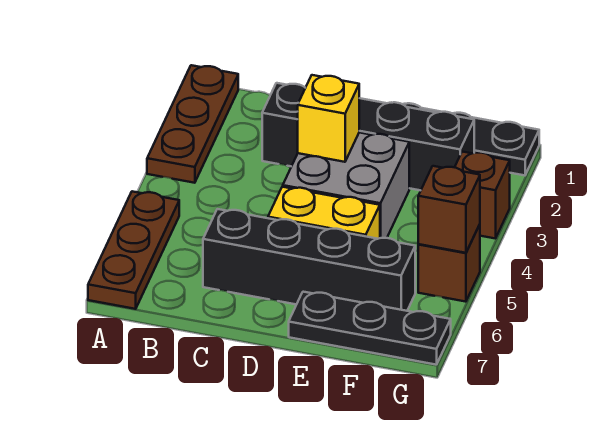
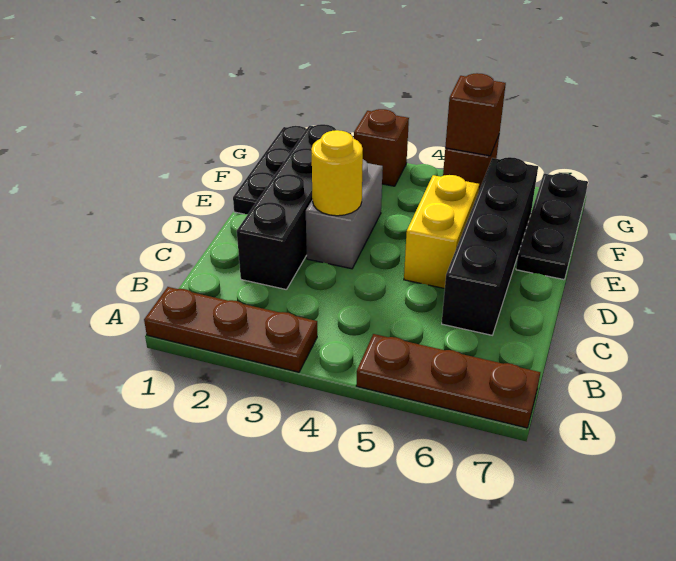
grey brick D3:E4 level 1 -> grey brick D3:E3 level 1
yellow brick D3 level 2 -> yellow round brick D3 level 2

